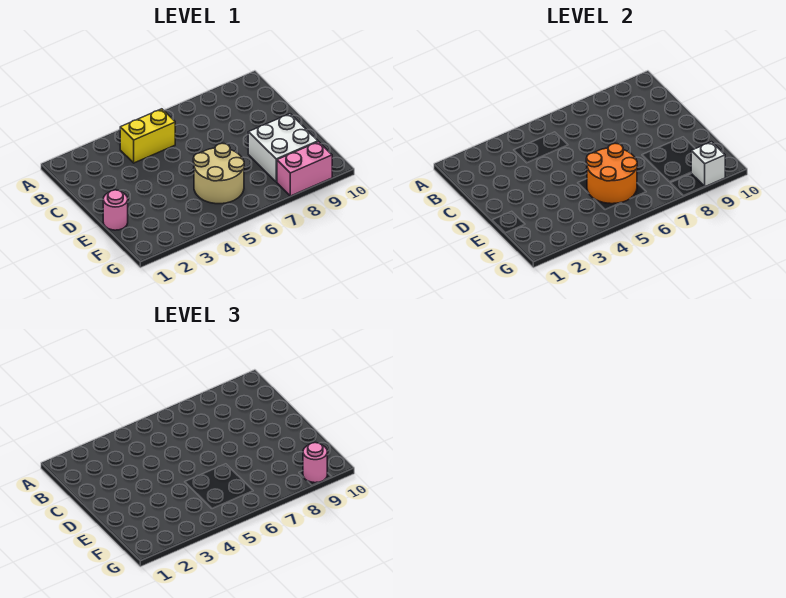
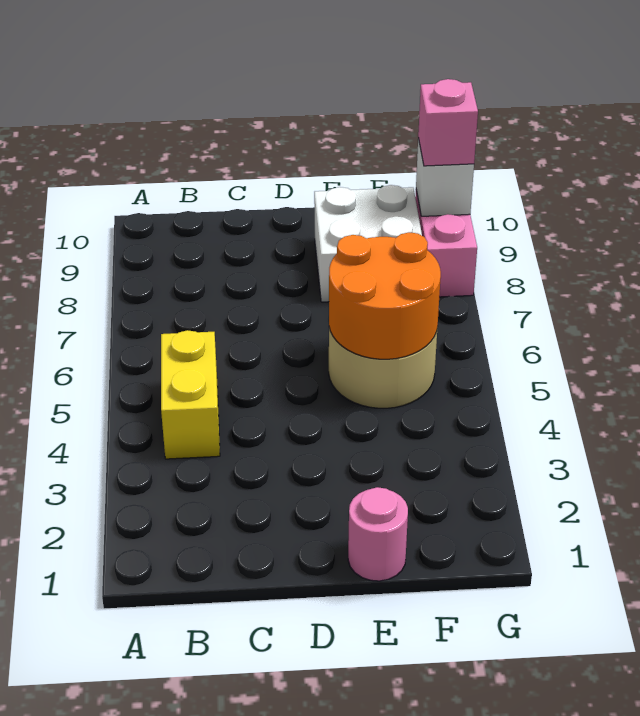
pink round brick G9 level 3 -> pink brick G9 level 3

